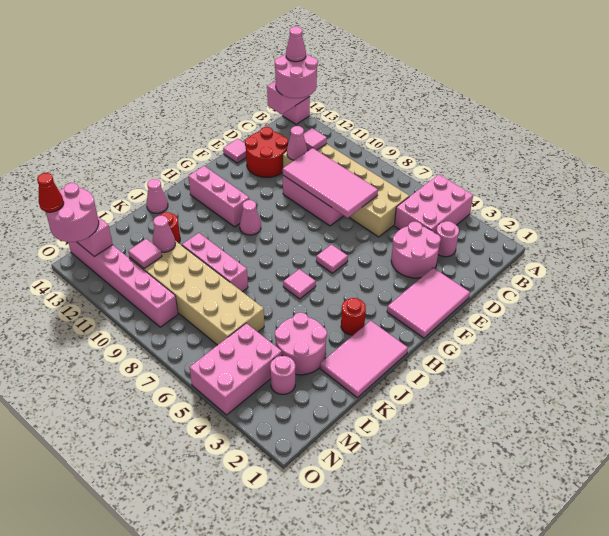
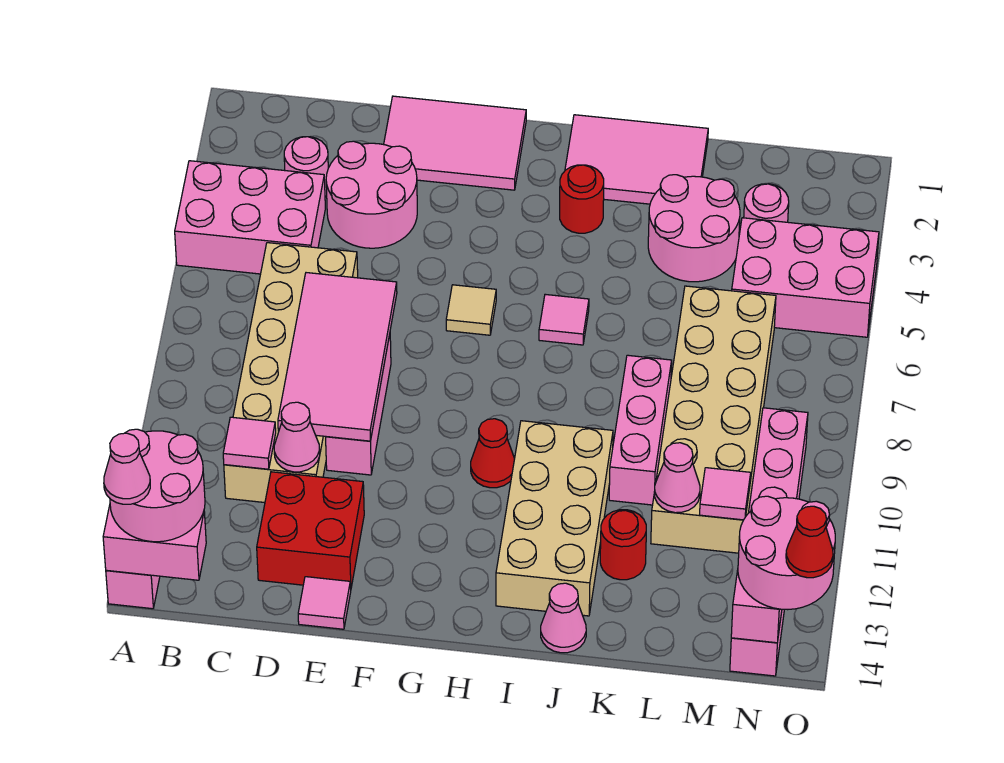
red round brick D12:E13 level 1 -> red brick D12:E13 level 1
pink tile G6 level 1 -> tan tile G6 level 1
pink cone H10 level 1 -> red cone H10 level 1
pink brick H11:H13 level 1 -> none
none -> tan brick I10:J13 level 1

